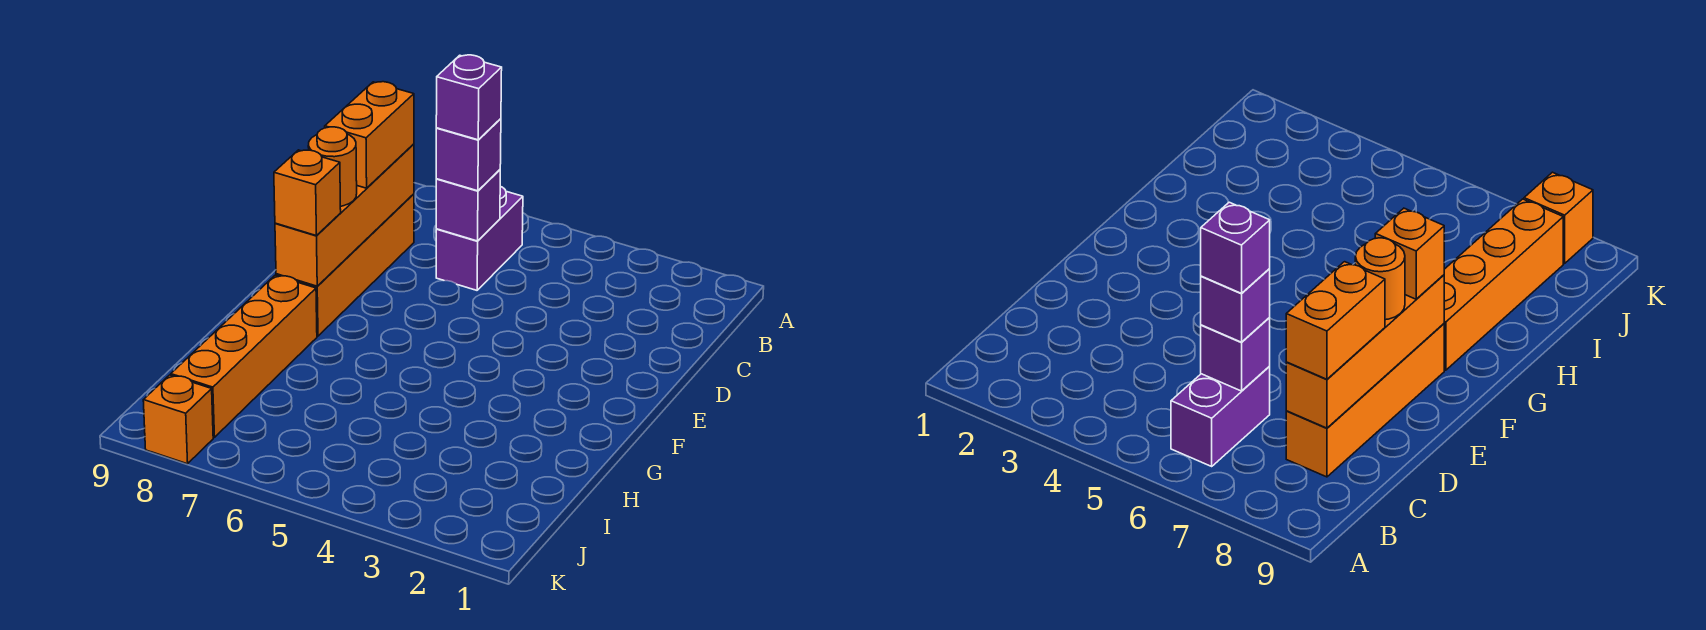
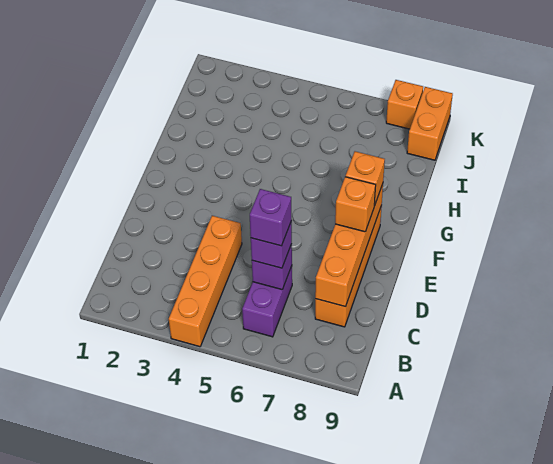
orange brick C8:D8 level 3 -> orange brick J9:K9 level 1
orange round brick E8 level 3 -> orange brick E8 level 3
orange brick G8:J8 level 1 -> orange brick A4:D4 level 1

